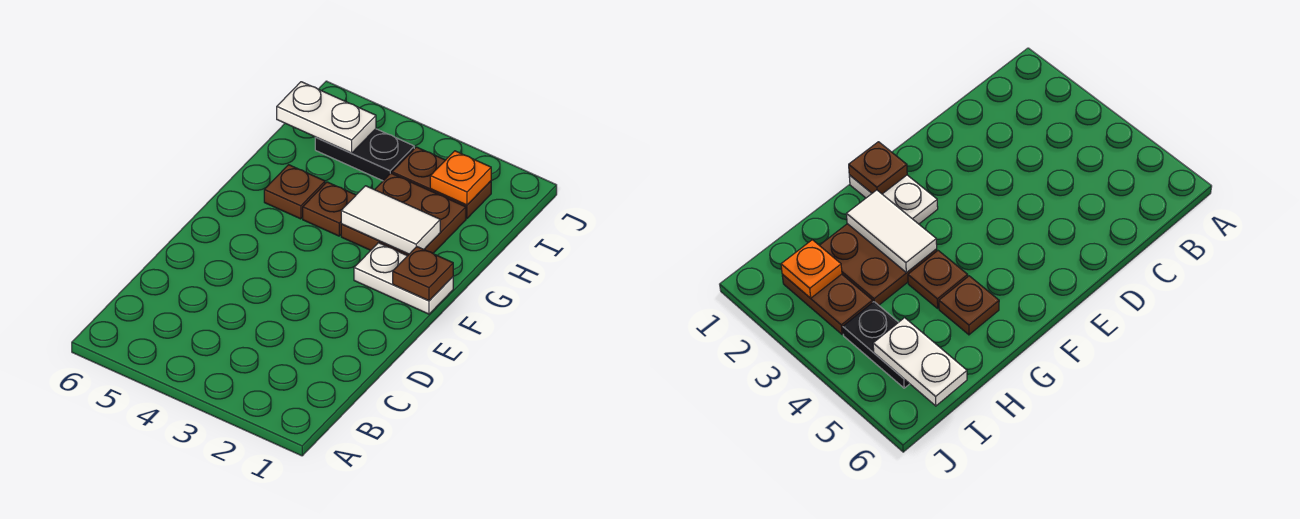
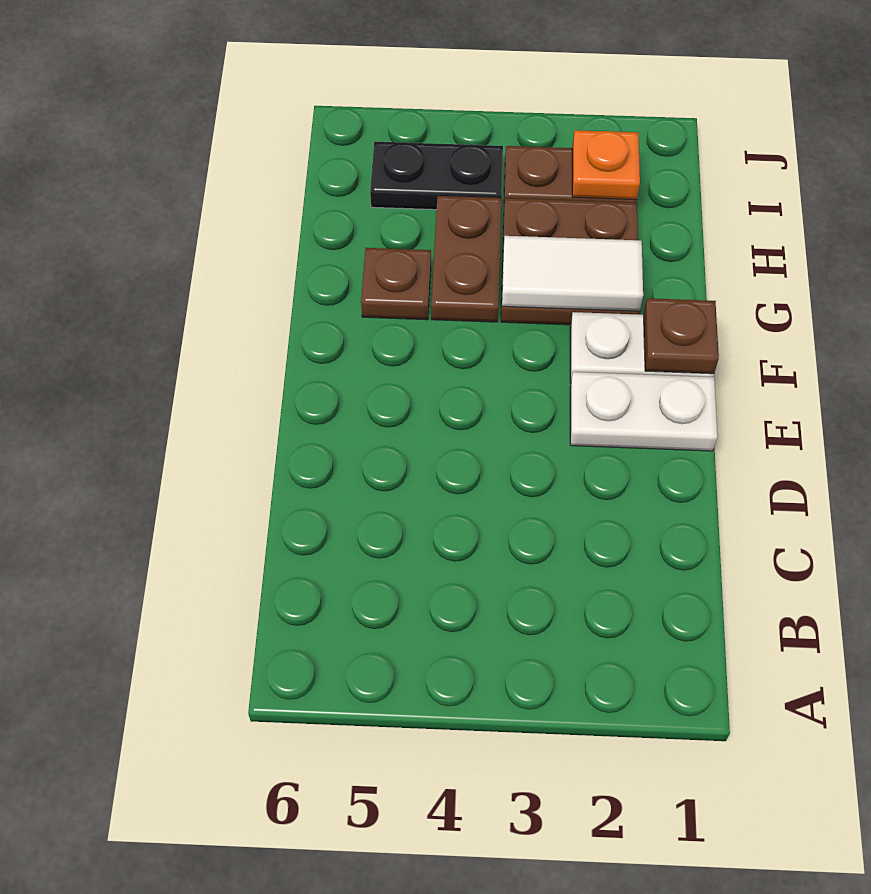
brown plate G4 level 1 -> brown plate G4:H4 level 1
white plate I5:I6 level 2 -> white plate E1:E2 level 1

